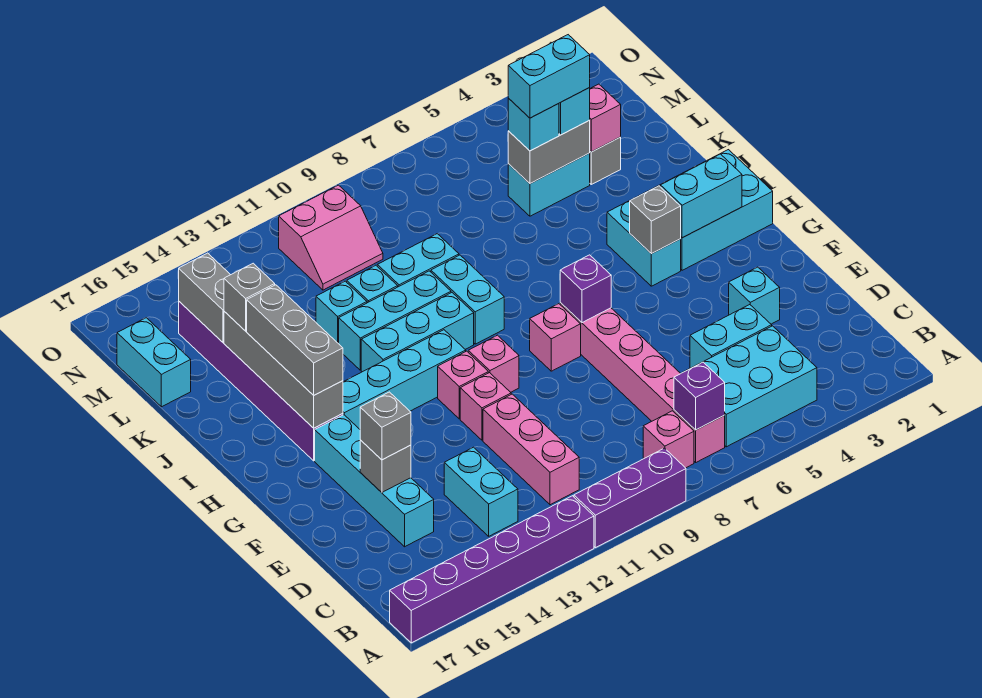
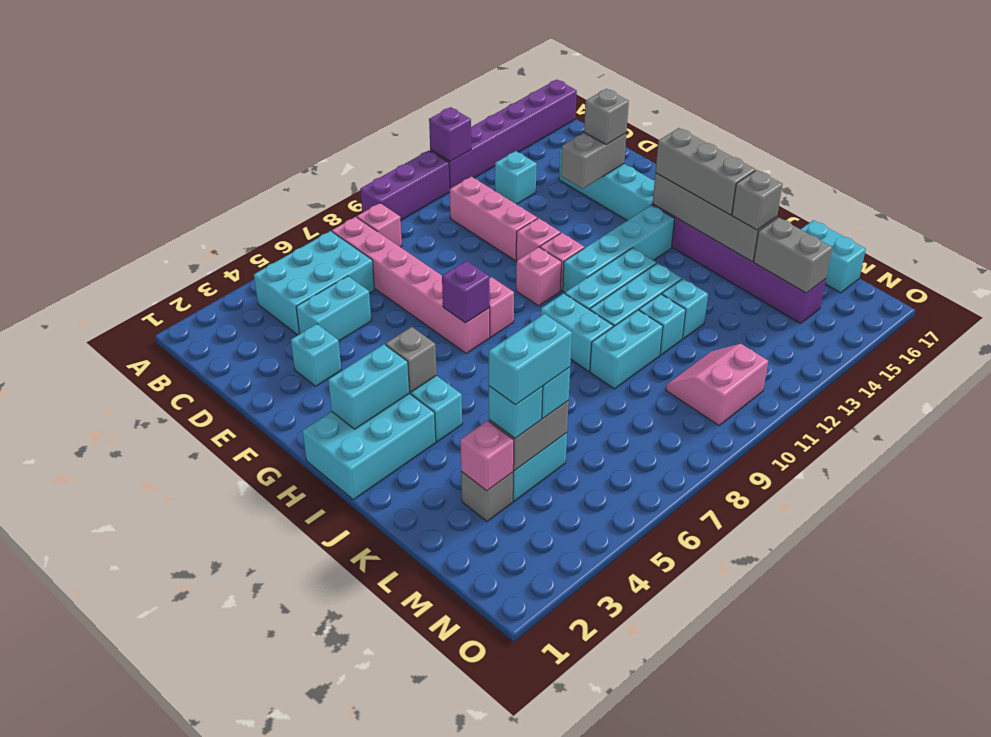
purple brick B7 level 2 -> purple brick A12 level 2
cyan brick C13:D13 level 1 -> cyan brick C13 level 1
grey brick E15 level 2 -> grey brick E14:E15 level 2

